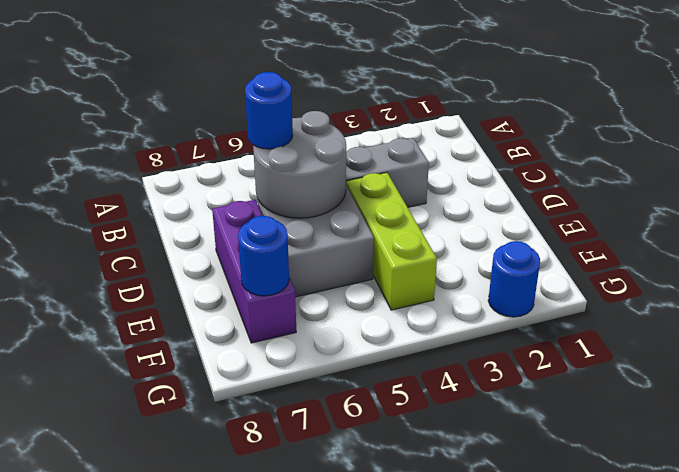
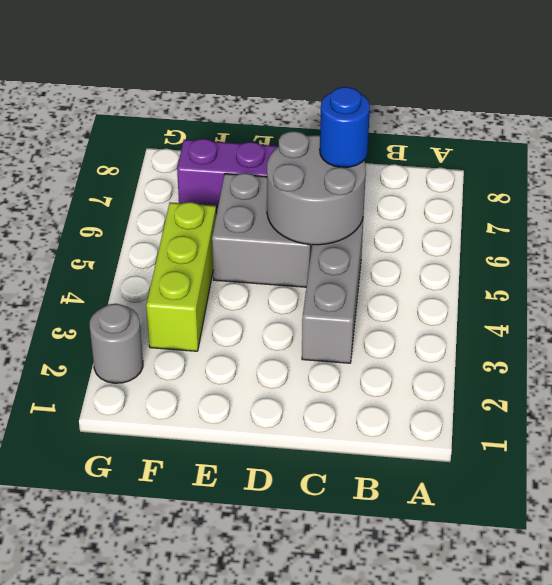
lime brick D4:F4 level 1 -> lime brick F3:F5 level 1
blue round brick F7 level 2 -> none
blue round brick G2 level 1 -> grey round brick G2 level 1

